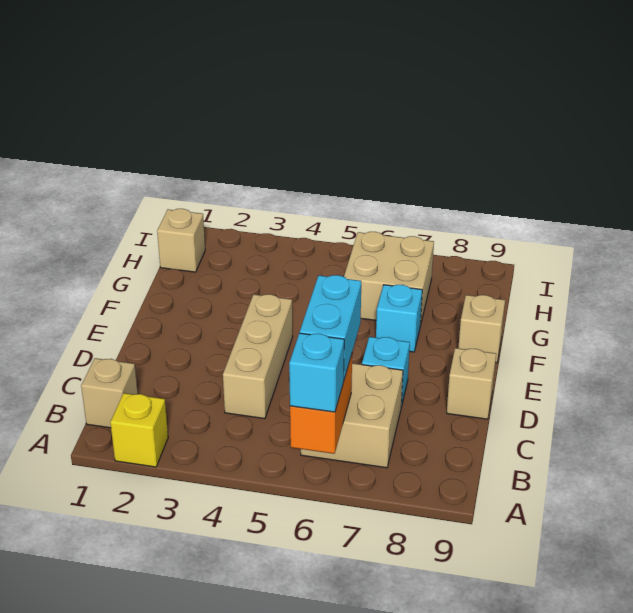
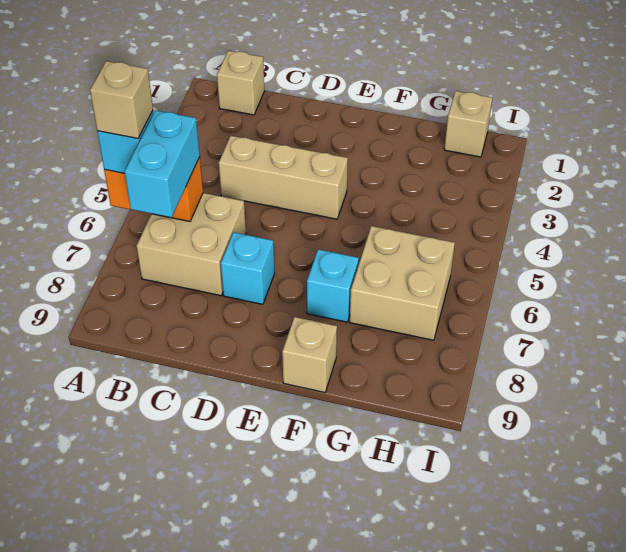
yellow brick A2 level 1 -> none
cyan brick B6:C6 level 3 -> cyan brick B6:B7 level 3
tan brick D9 level 1 -> tan brick A6 level 4

